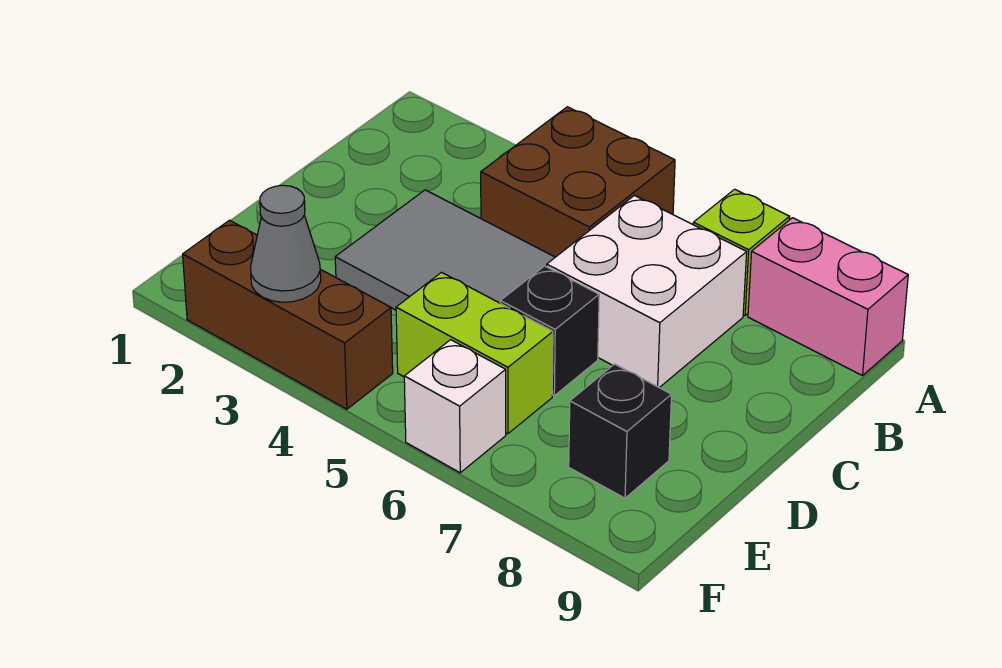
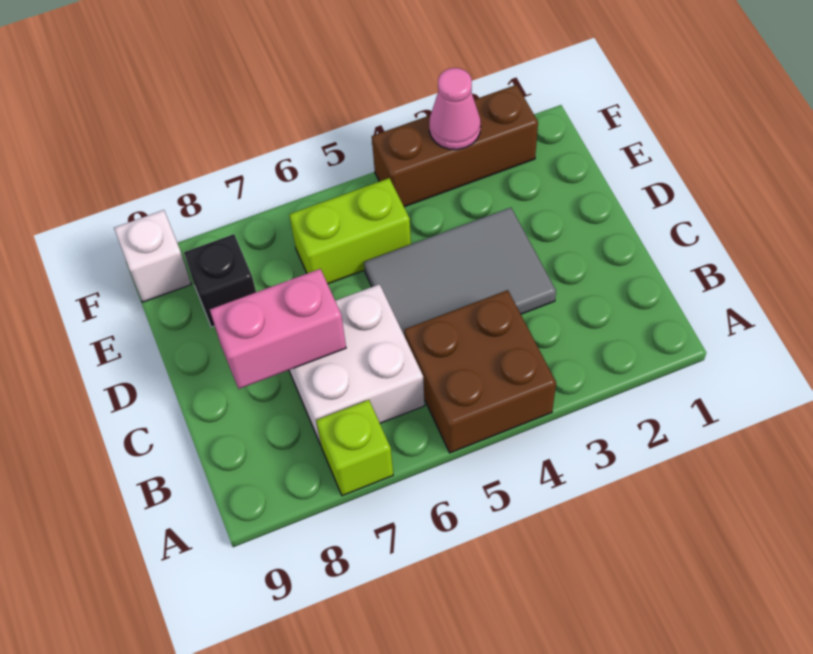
pink brick A8:A9 level 1 -> pink brick C7:C8 level 2
black brick D6 level 1 -> none
grey cone F3 level 2 -> pink cone F3 level 2
white brick F6 level 1 -> white brick F9 level 1

